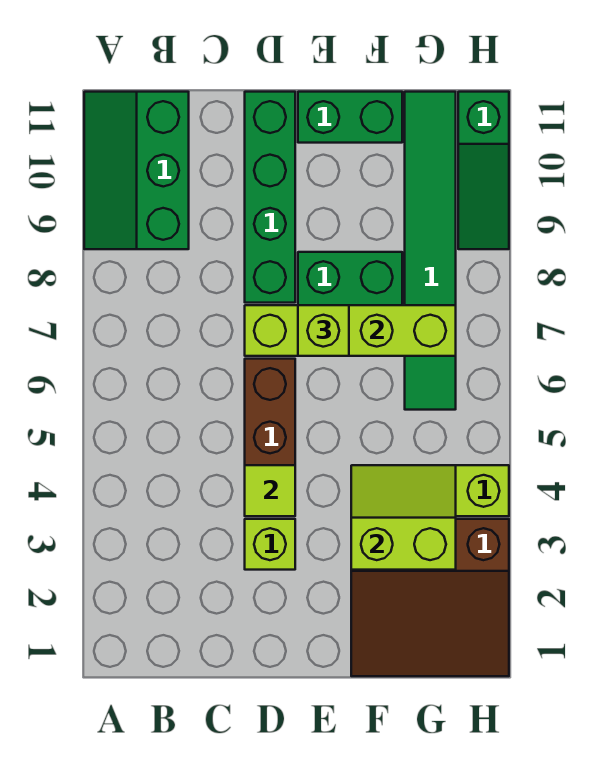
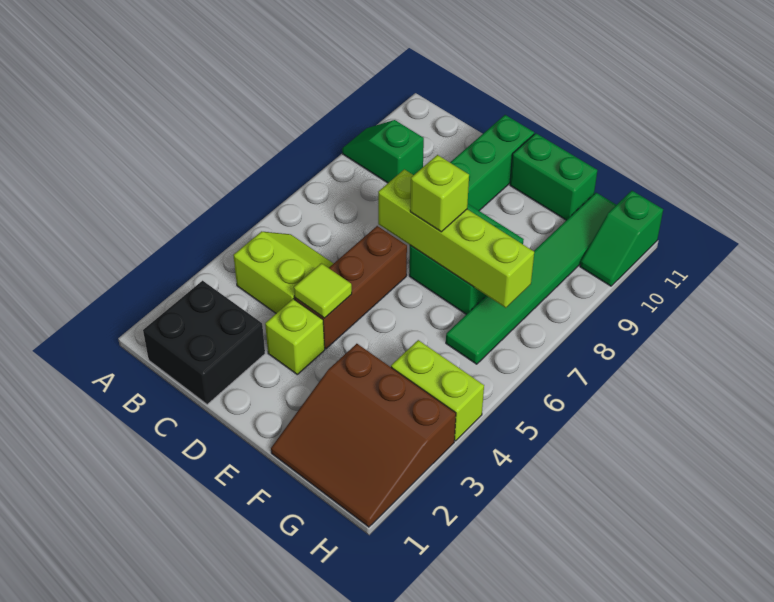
green slope A9:B11 level 1 top B -> green slope A9:B9 level 1 top B
none -> black brick B1:C2 level 1
lime slope F3:G4 level 2 top 3 -> lime slope B4:C5 level 1 top 4
green slope H9:H11 level 1 top 11 -> green slope H10:H11 level 1 top 11

